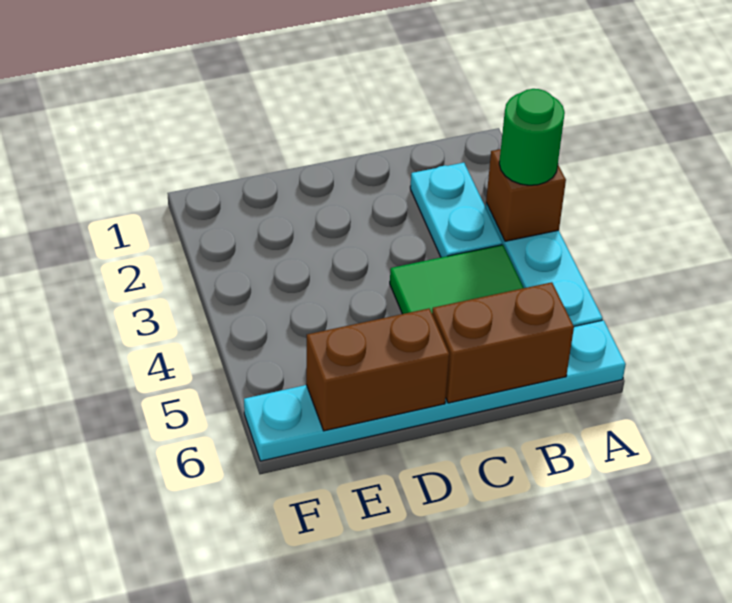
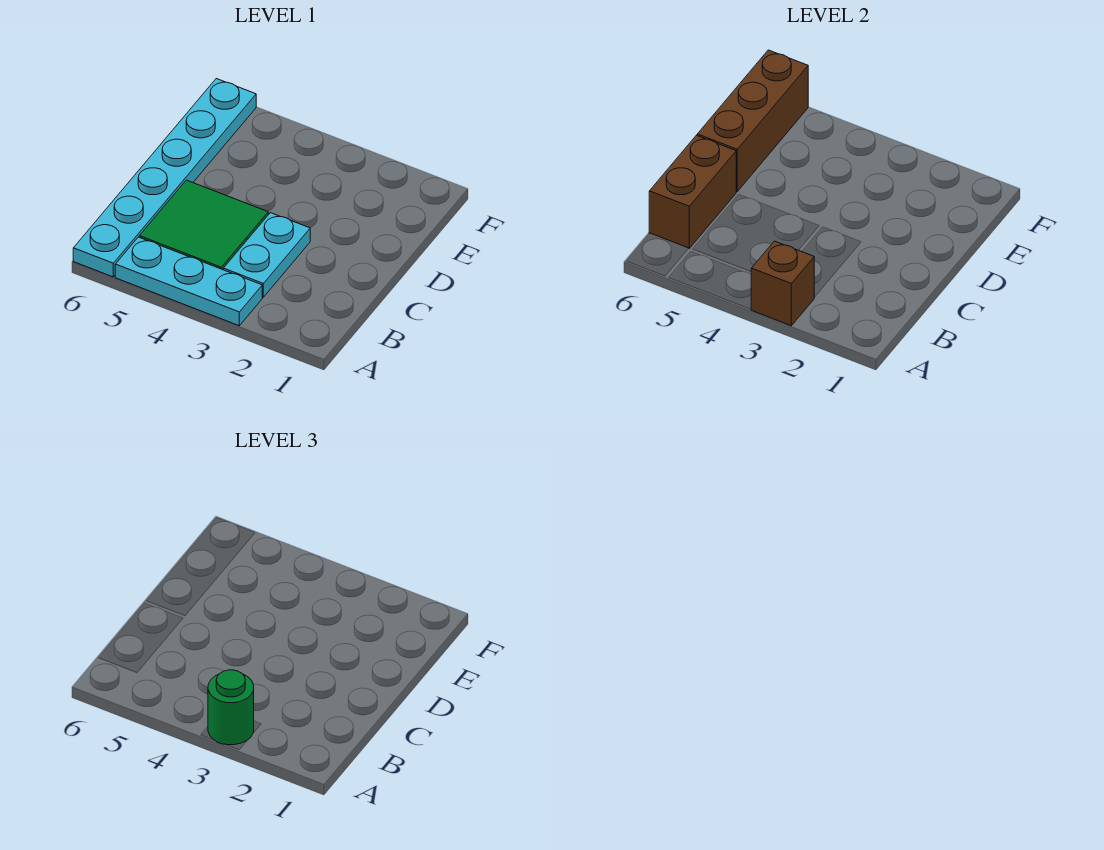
cyan plate B2:B3 level 1 -> cyan plate B3:C3 level 1
brown brick D6:E6 level 2 -> brown brick D6:F6 level 2

